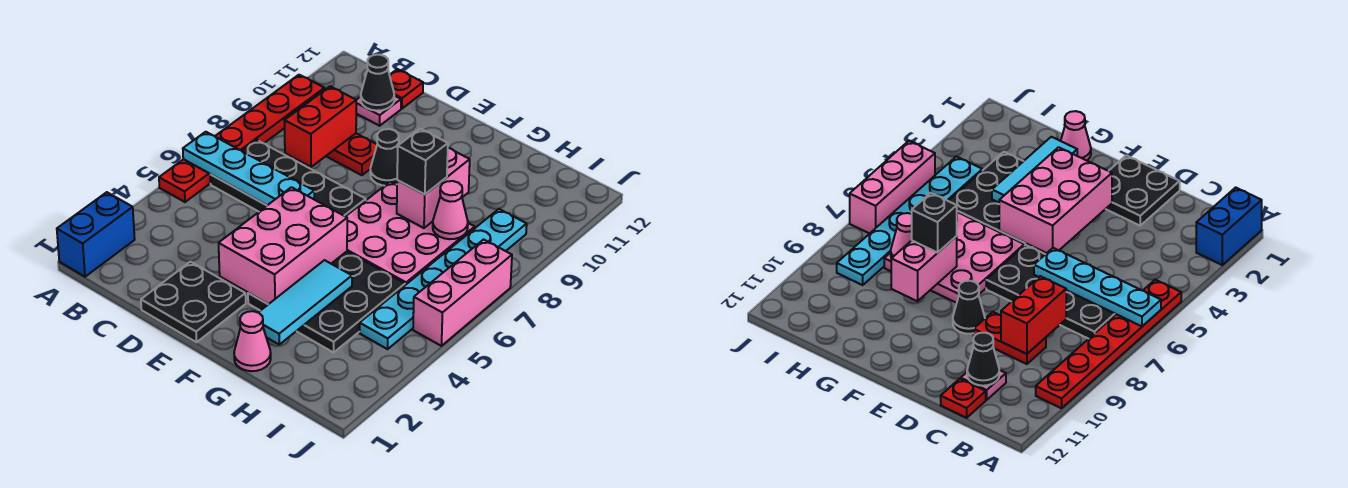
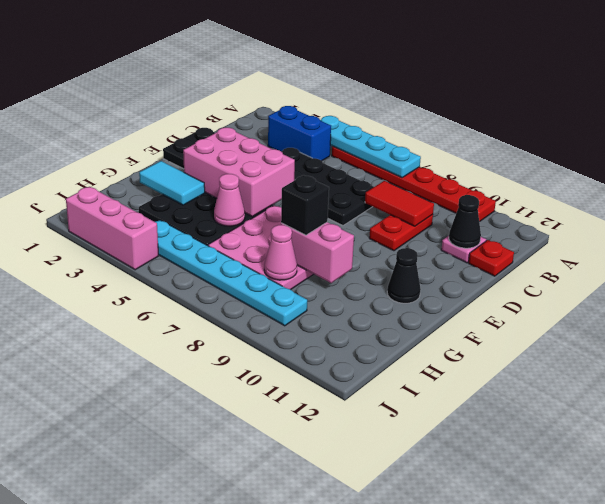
blue brick A1:A2 level 1 -> blue brick B3:B4 level 1
cyan plate A6:D6 level 2 -> cyan plate A4:A7 level 2
black plate B6:E7 level 1 -> black plate C4:D7 level 1
red brick C8:C9 level 2 -> red tile C8:C9 level 2
black cone E9 level 1 -> black cone F11 level 1
pink cone G1 level 1 -> pink cone G5 level 2
cyan tile G2:G4 level 2 -> cyan tile G2:G3 level 2
pink brick J5:J7 level 1 -> pink brick J2:J4 level 1

